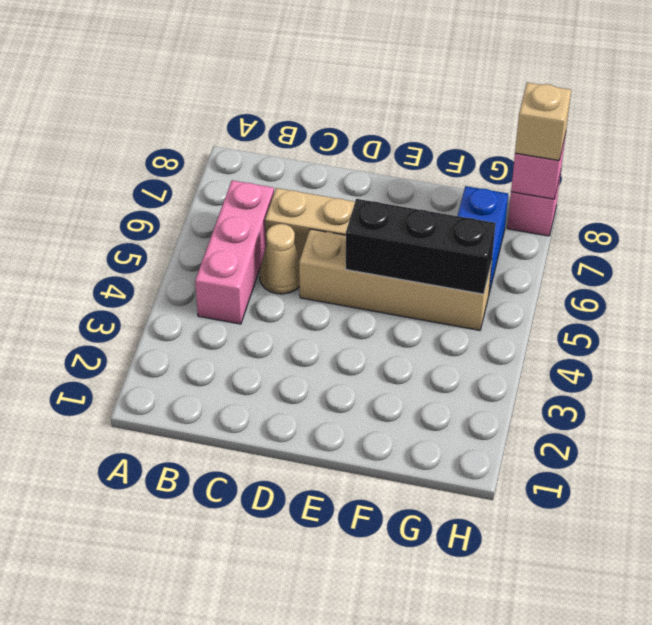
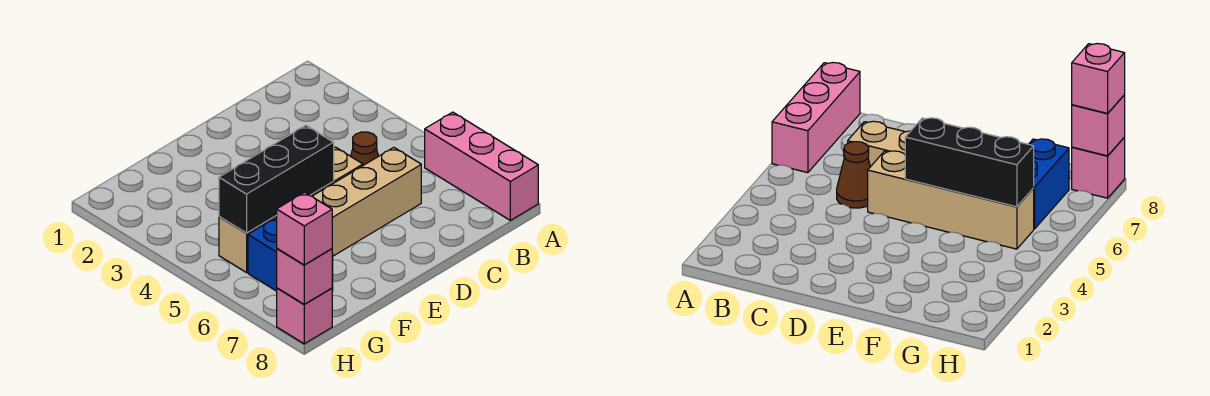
pink brick B4:B6 level 1 -> pink brick A6:A8 level 1
tan cone C5 level 1 -> brown cone C5 level 1
tan brick H8 level 3 -> pink brick H8 level 3

